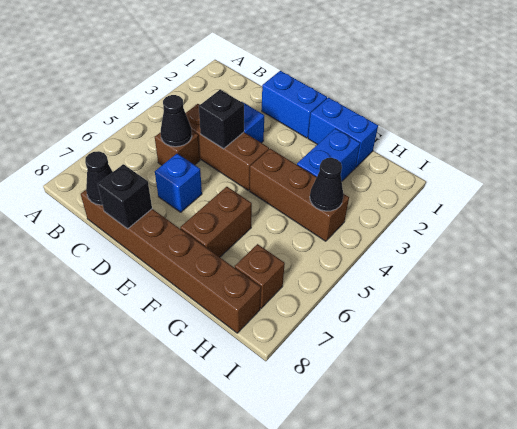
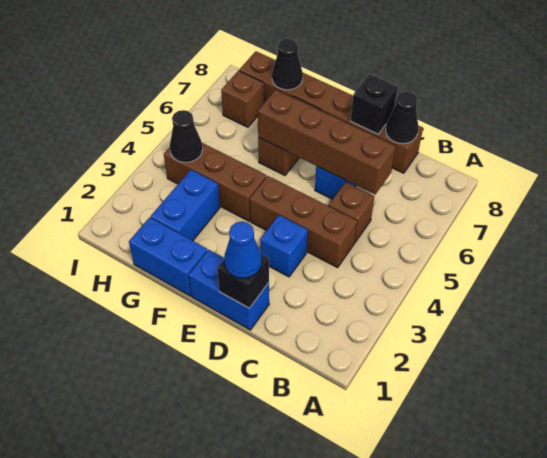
black cone C5 level 2 -> black cone G8 level 2
none -> brown brick C6:F6 level 2
none -> blue cone D1 level 3
black brick D4 level 2 -> black brick D1 level 2

